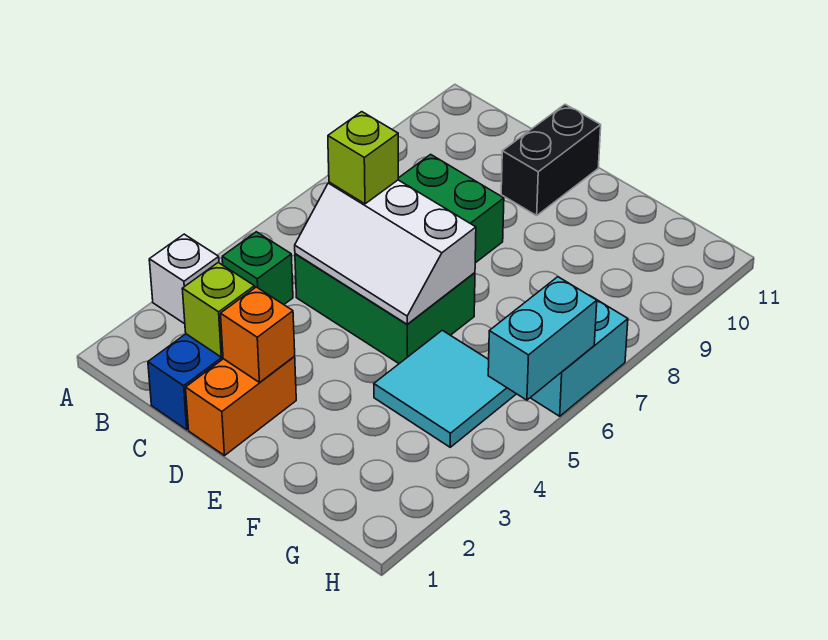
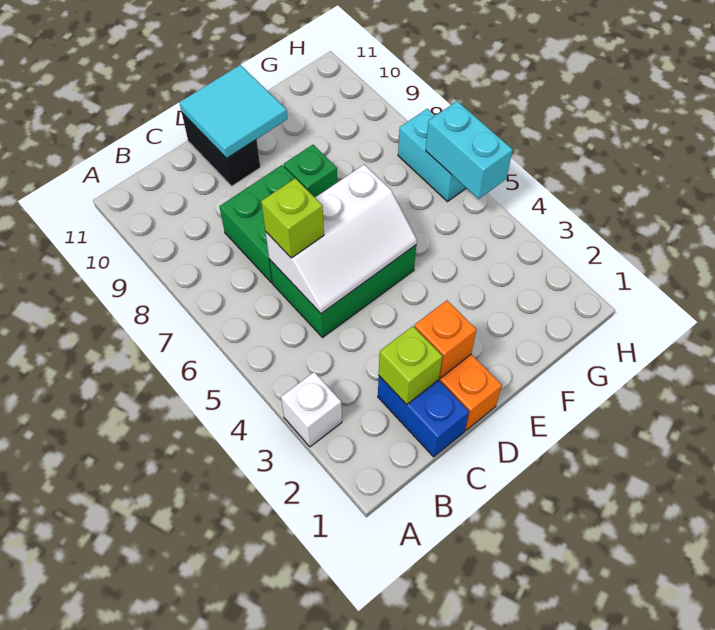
green brick B4 level 1 -> green brick E8 level 1
cyan tile F4:G5 level 1 -> cyan tile D10:E11 level 2

